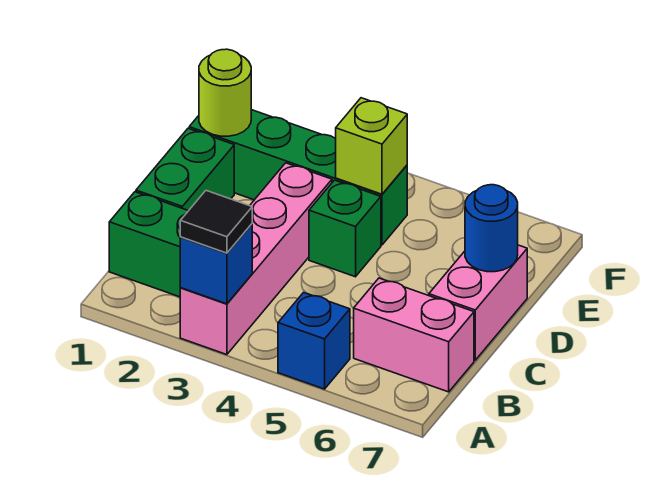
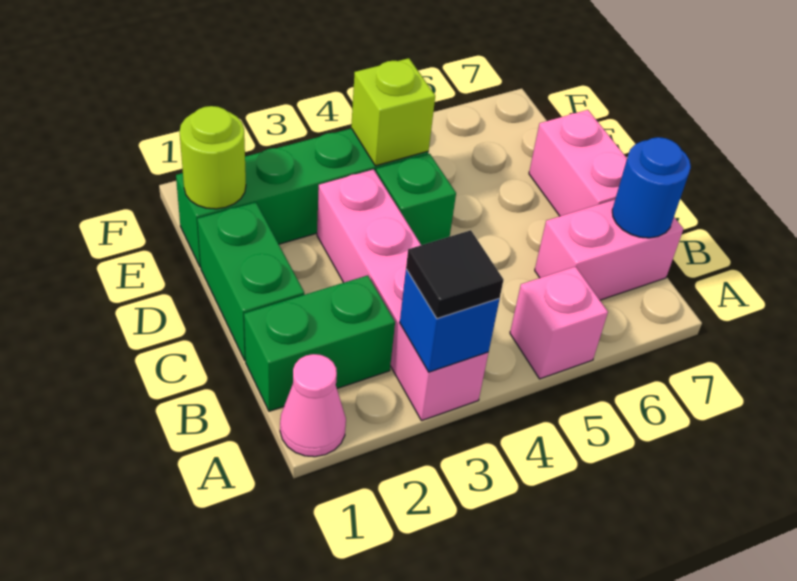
none -> pink cone A1 level 1
blue brick A5 level 1 -> pink brick A5 level 1
blue round brick D7 level 2 -> blue round brick B7 level 2

